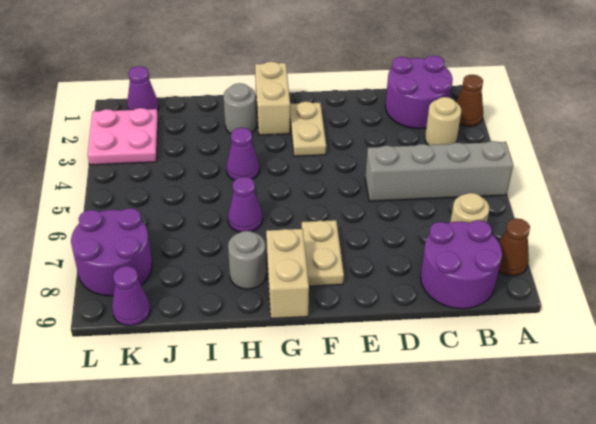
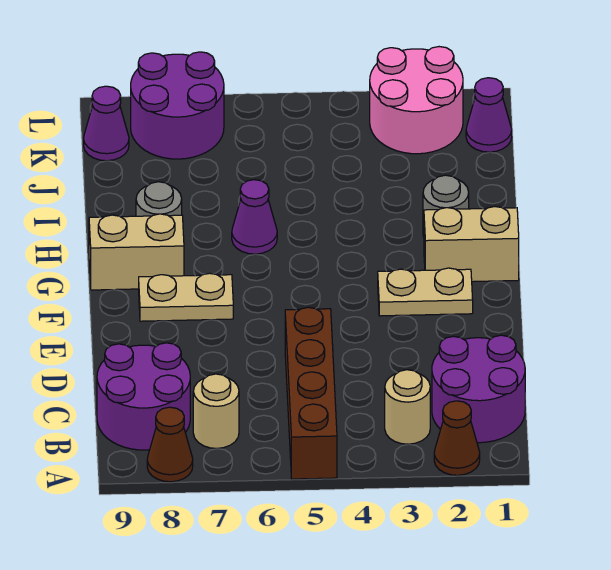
grey brick A5:D5 level 1 -> brown brick A5:D5 level 1
purple cone H4 level 1 -> none
pink plate K2:L3 level 1 -> pink round brick K2:L3 level 1

